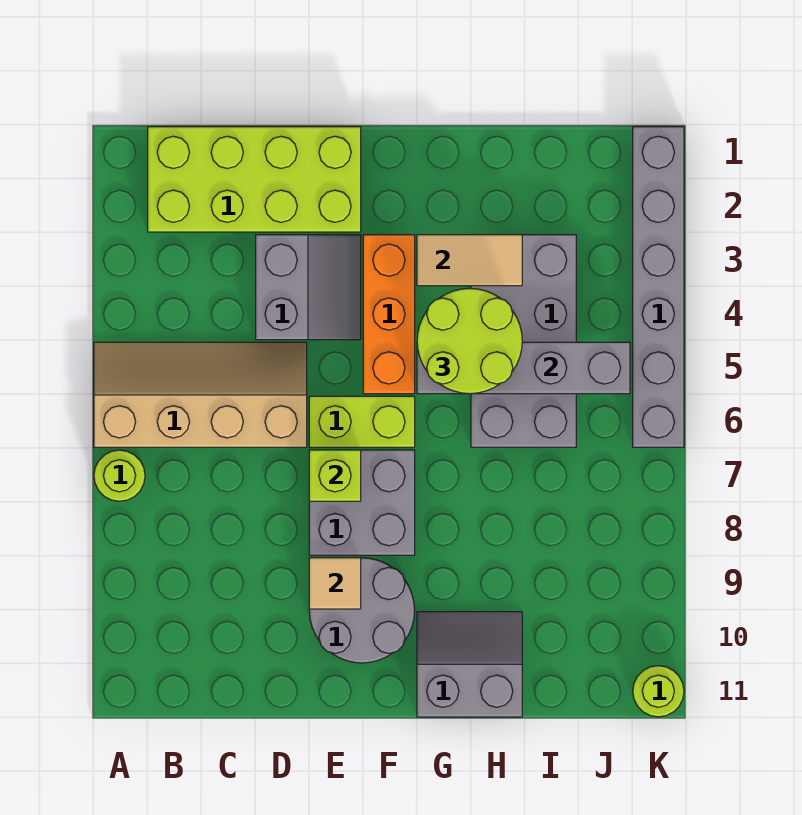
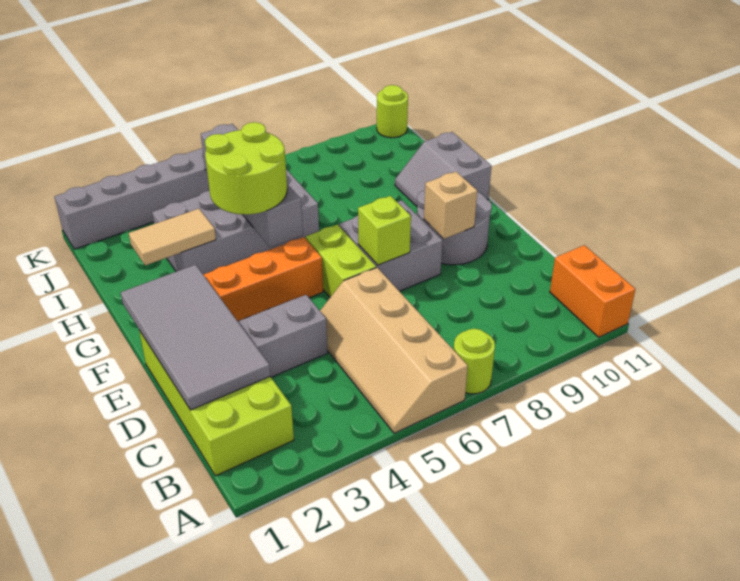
none -> orange brick A11:B11 level 1
none -> grey tile C1:F2 level 2
tan tile E9 level 2 -> tan brick E9 level 2
tan tile G3:H3 level 2 -> tan tile H2:H3 level 2

